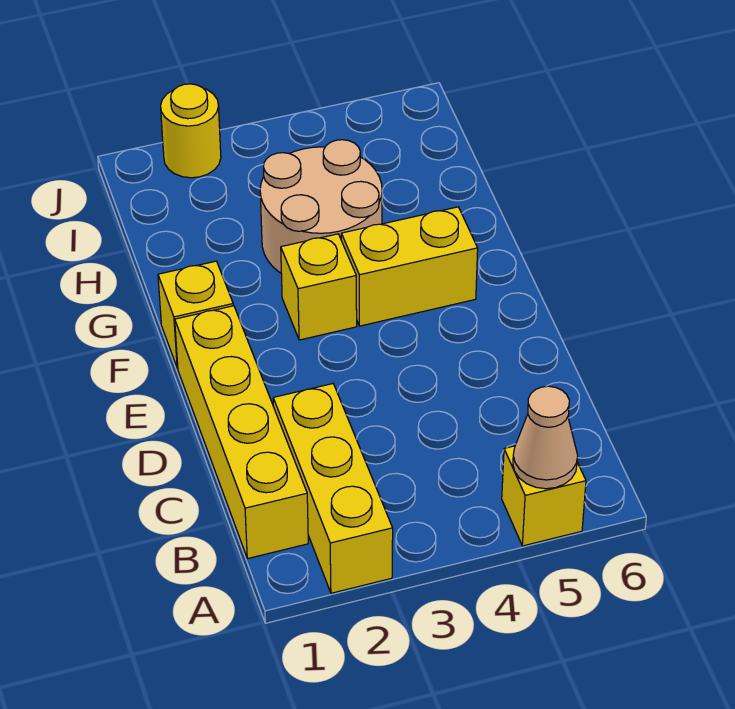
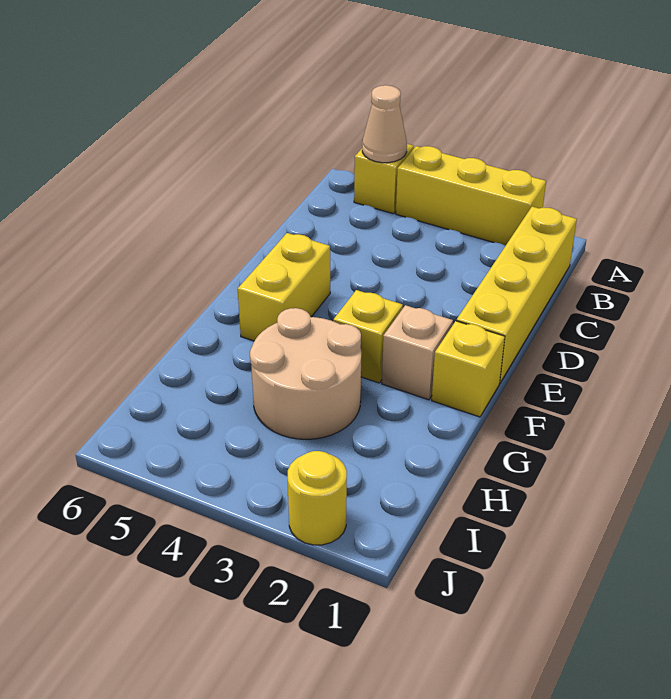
yellow brick A2:C2 level 1 -> yellow brick A2:A4 level 1
none -> tan brick F2 level 1
yellow brick F4:F5 level 1 -> yellow brick E5:F5 level 1

